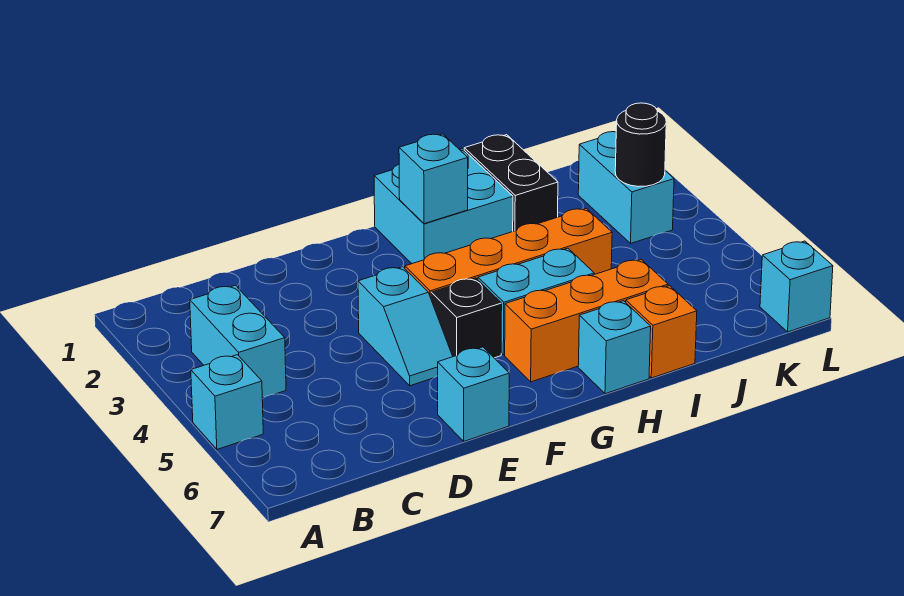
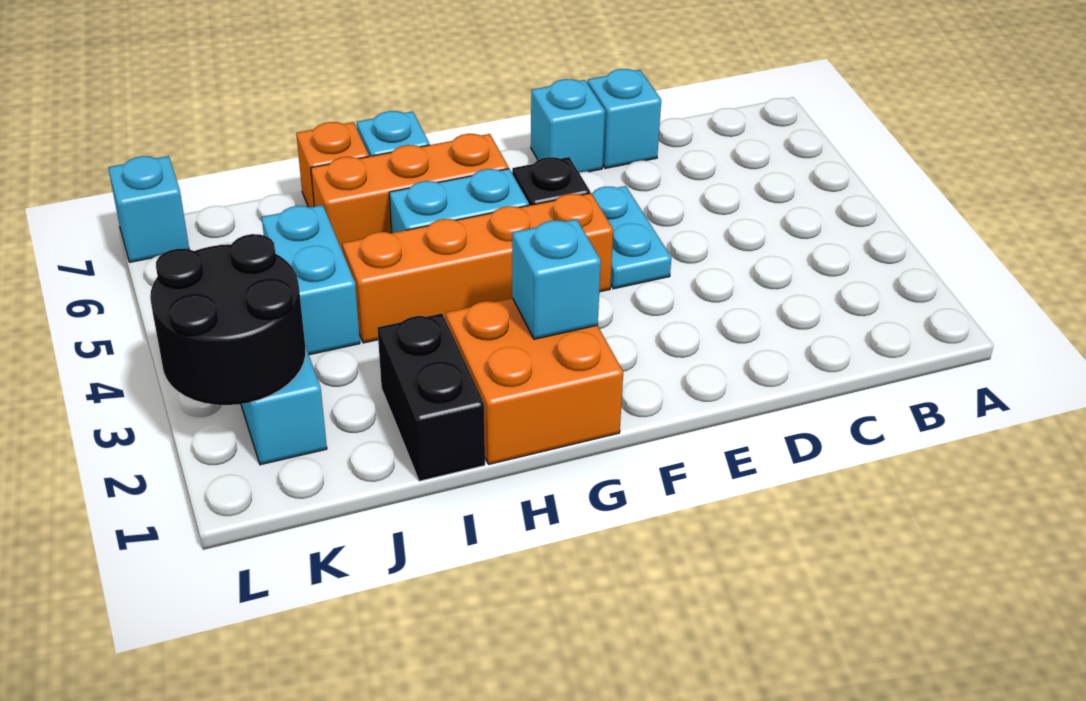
cyan brick A5 level 1 -> cyan brick D7 level 1
cyan brick B3:B4 level 1 -> cyan brick J4:J5 level 1
cyan slope E4:E5 level 1 top 4 -> cyan plate E4:E5 level 1
cyan brick G1:H2 level 1 -> orange brick G1:H2 level 1
black round brick K3 level 2 -> black round brick K2:L3 level 2

